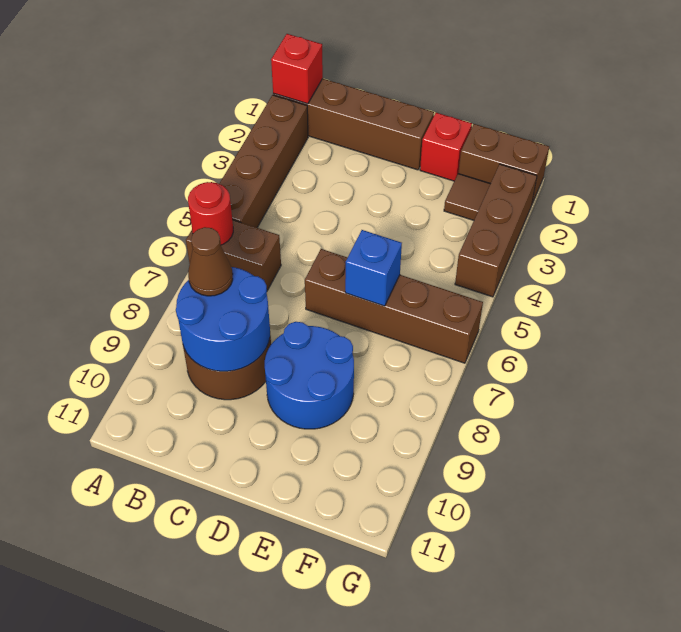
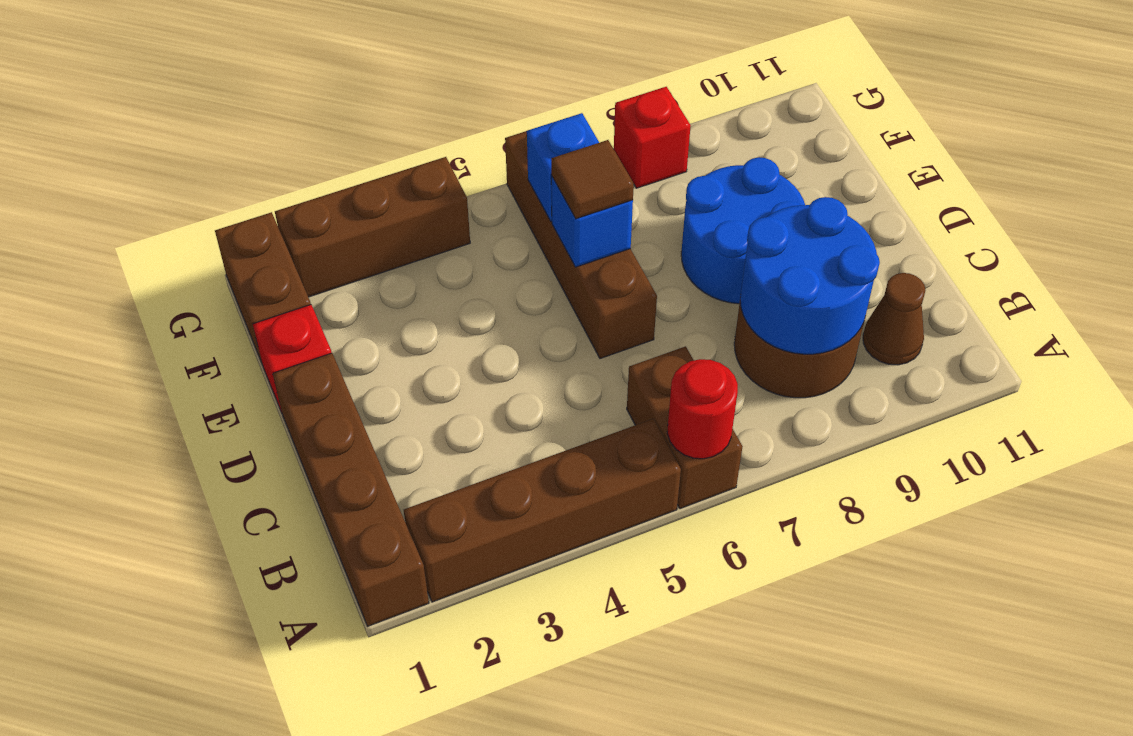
red brick A1 level 2 -> red brick G8 level 1
brown cone B8 level 3 -> brown cone B10 level 1
brown tile F2 level 1 -> brown tile E6 level 3
none -> blue brick F6 level 2

